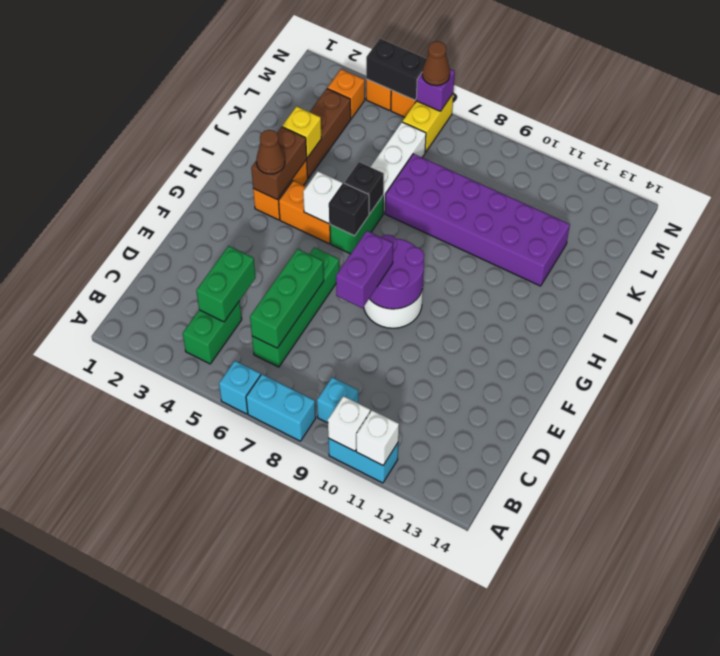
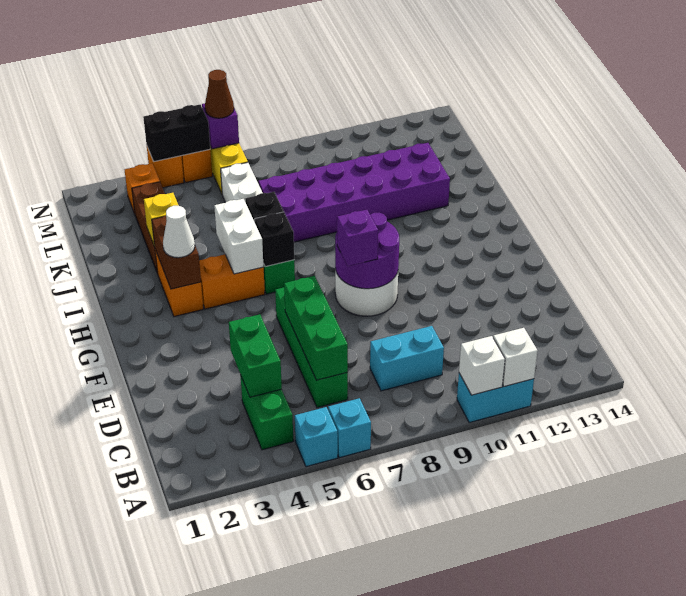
cyan brick A7:A8 level 1 -> cyan brick C8:C9 level 1
cyan brick B9 level 1 -> cyan brick A5 level 1
purple brick E8:F8 level 3 -> purple brick F8 level 3
brown cone H3 level 3 -> white cone H3 level 3
white brick H5 level 2 -> white brick H5:I5 level 2

